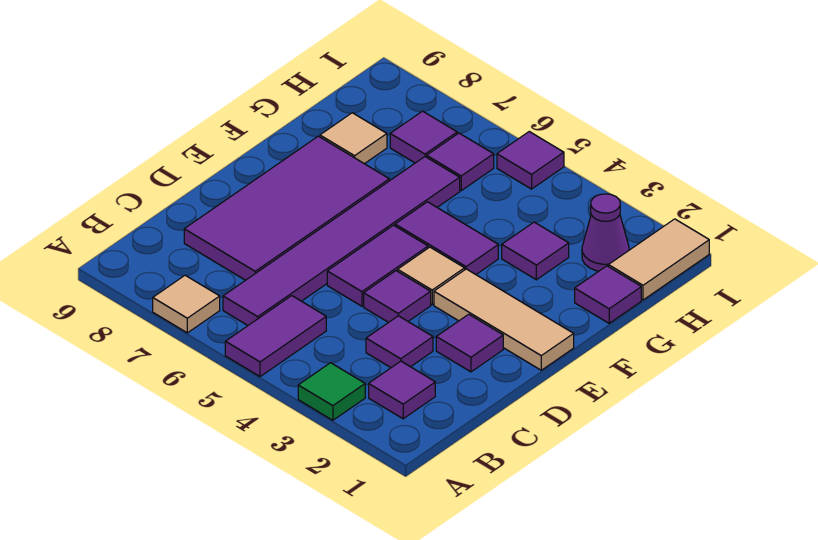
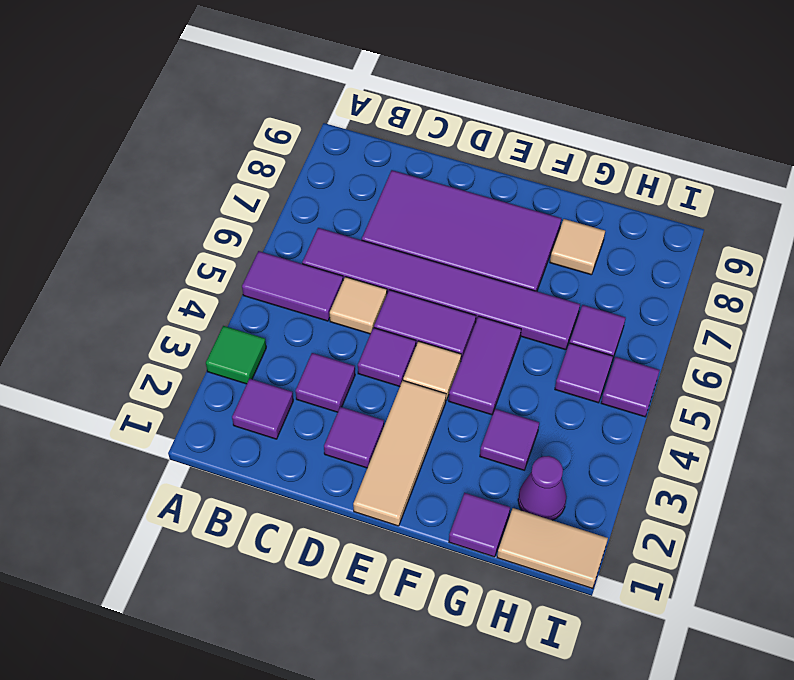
tan tile A7 level 1 -> tan tile C5 level 1
purple tile H7 level 1 -> purple tile H5 level 1

